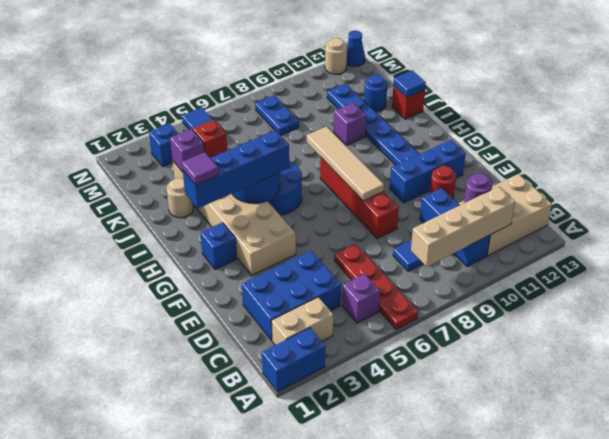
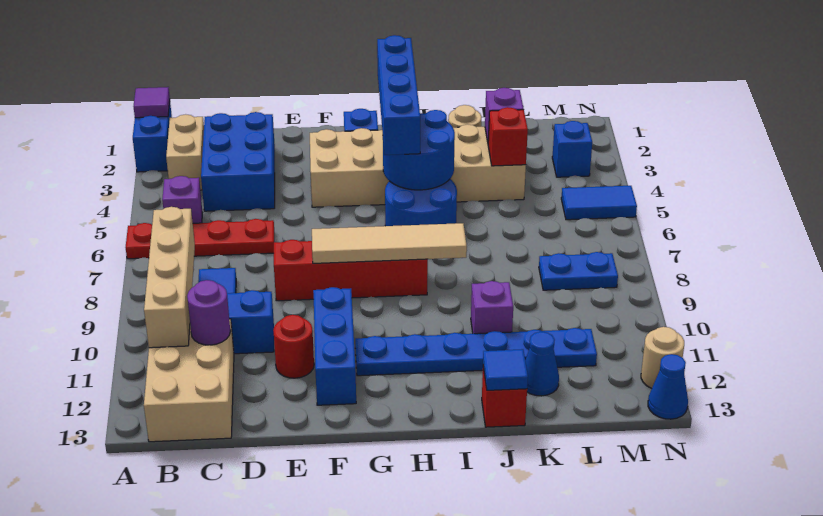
purple tile H2 level 4 -> purple tile A1 level 2
blue round brick K12 level 1 -> blue cone K12 level 1

